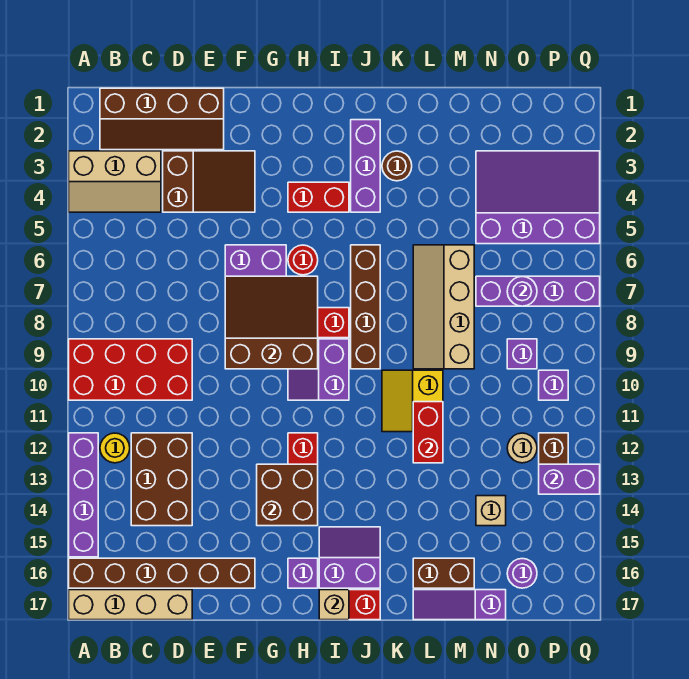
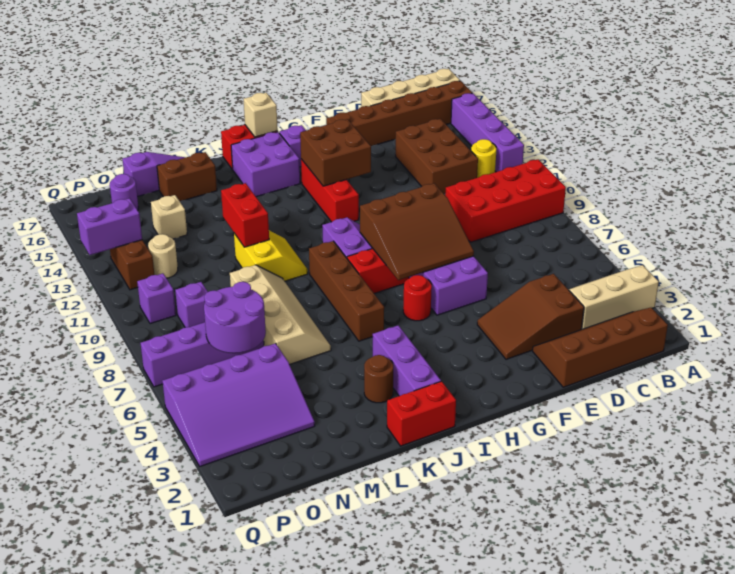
red brick H4:I4 level 1 -> red brick J1:K1 level 1
purple slope I15:J16 level 1 top 16 -> purple brick I15:J16 level 1
purple round brick O7 level 2 -> purple round brick N6:O7 level 2

